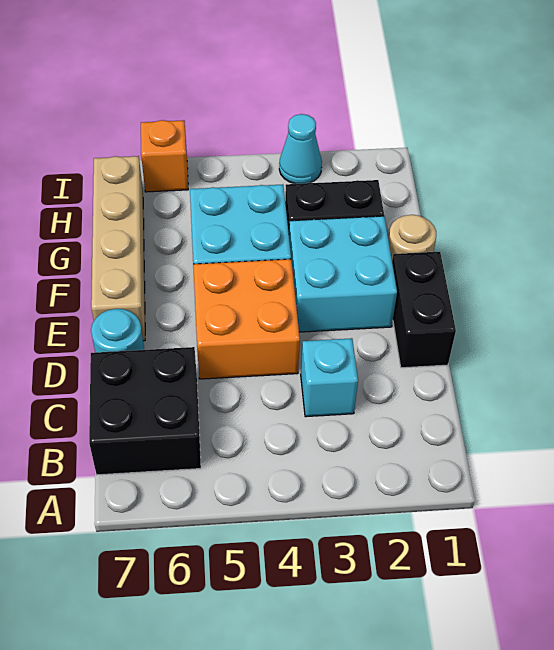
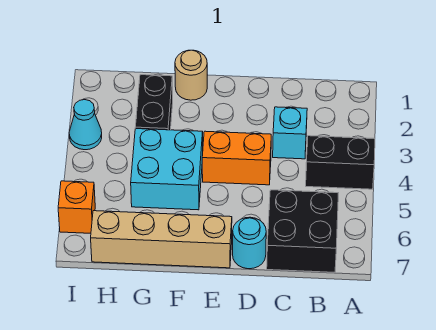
black brick D1:E1 level 1 -> black brick A4:B4 level 1
orange brick D4:E5 level 1 -> orange brick D4:E4 level 1
cyan brick E2:F3 level 1 -> none

